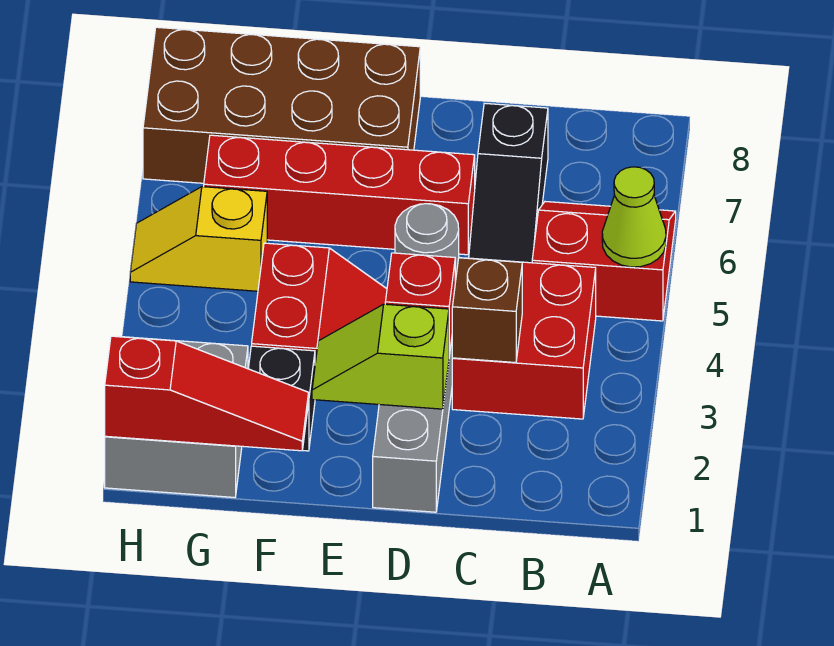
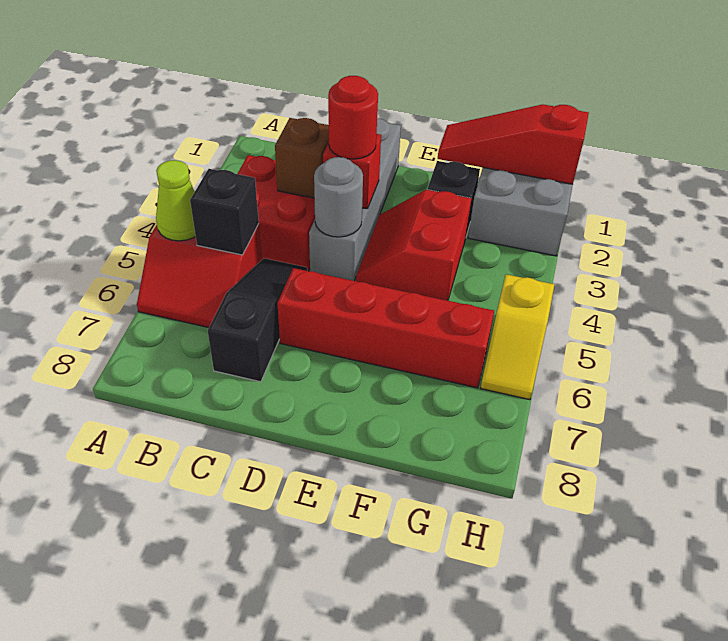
none -> black brick B5 level 2
lime slope D2:E2 level 2 top D -> none
none -> red round brick D3 level 3
brown brick E7:H8 level 1 -> none
yellow slope G5:H5 level 1 top G -> yellow slope H5:H6 level 1 top 5

